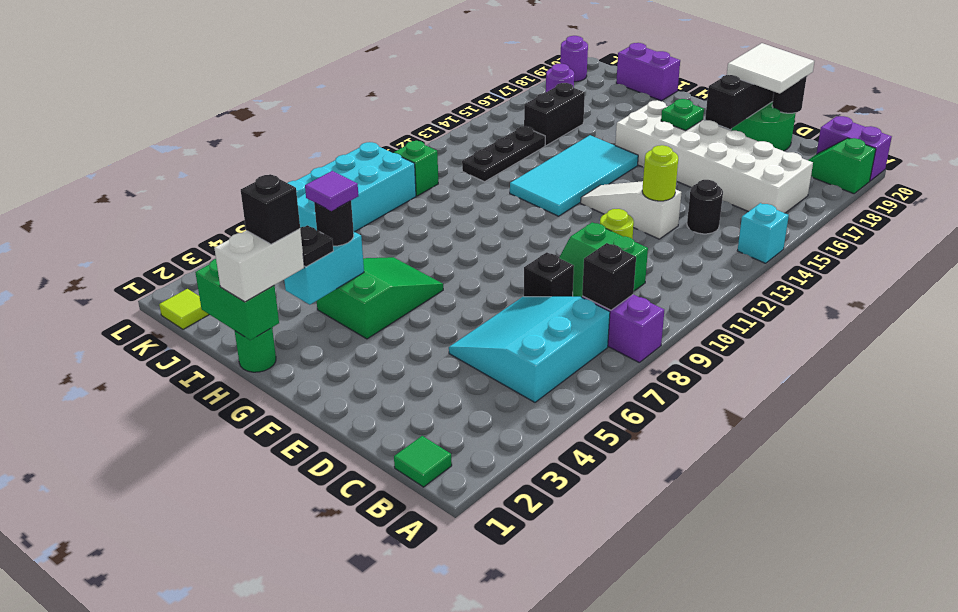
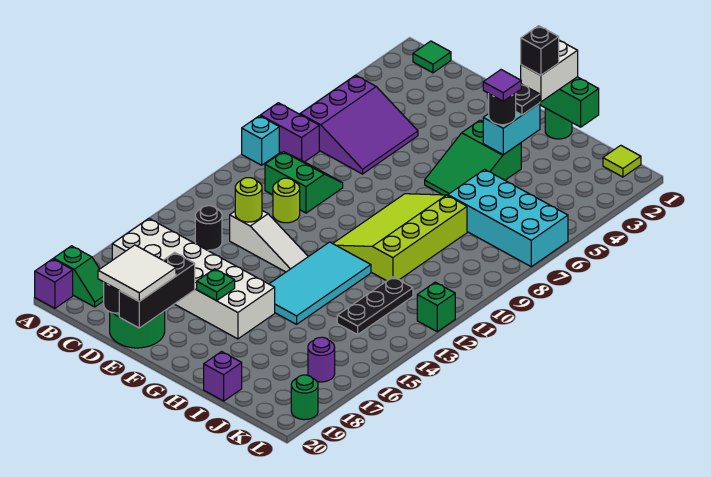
cyan brick A14 level 1 -> cyan brick A9 level 1
purple brick A20:B20 level 1 -> purple brick A20 level 1
cyan slope B5:D7 level 1 top B -> purple slope B5:D7 level 1 top B
black brick B8 level 2 -> none
black brick D8 level 1 -> none
none -> lime slope G8:I11 level 1 top I
purple brick I20:J20 level 1 -> purple brick I20 level 1
black brick J15:J16 level 1 -> none
cyan brick K6:L9 level 1 -> cyan brick I6:L7 level 1
green brick K10 level 1 -> green brick L12 level 1
purple round brick L19 level 1 -> green round brick L19 level 1

